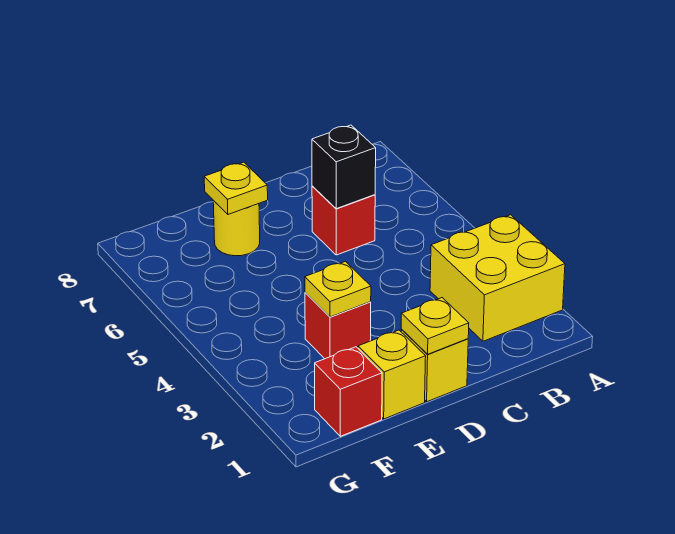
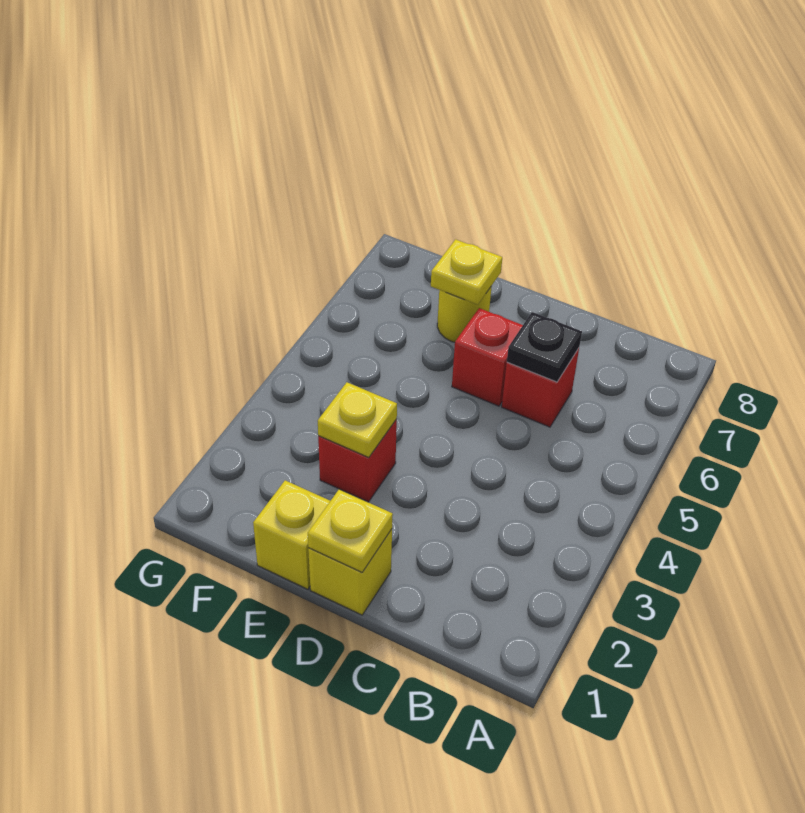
yellow brick A2:B3 level 1 -> none
black brick C6 level 2 -> black plate C6 level 2
red brick F1 level 1 -> red brick D6 level 1

